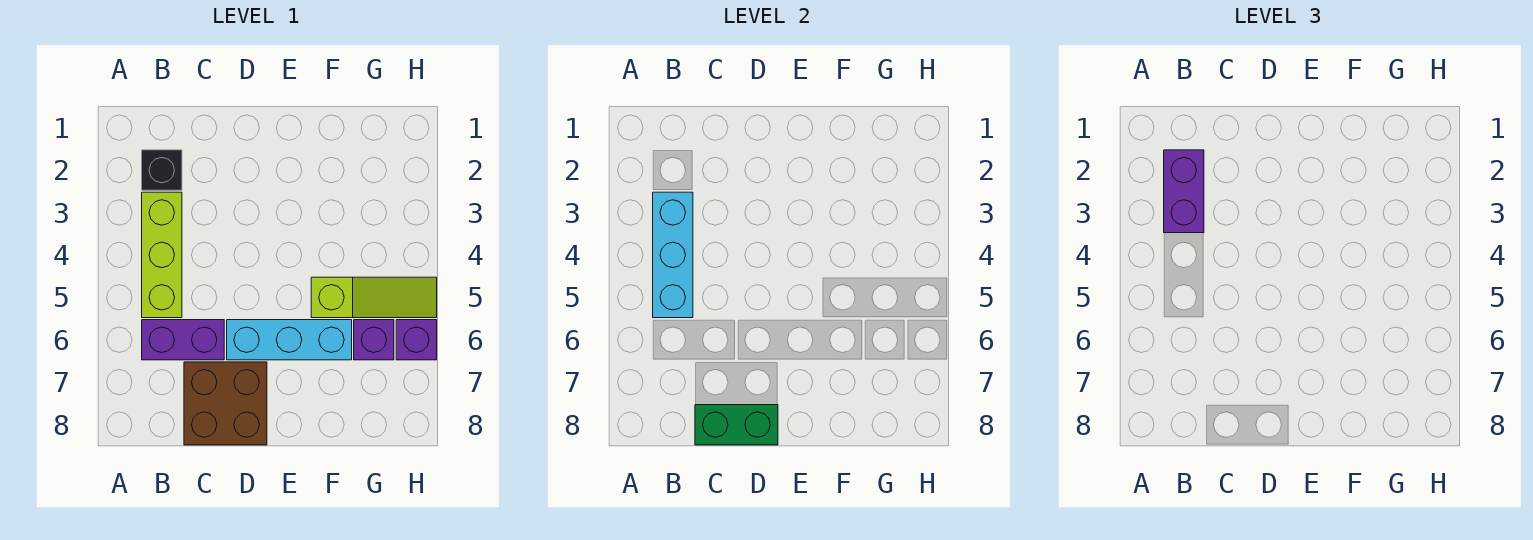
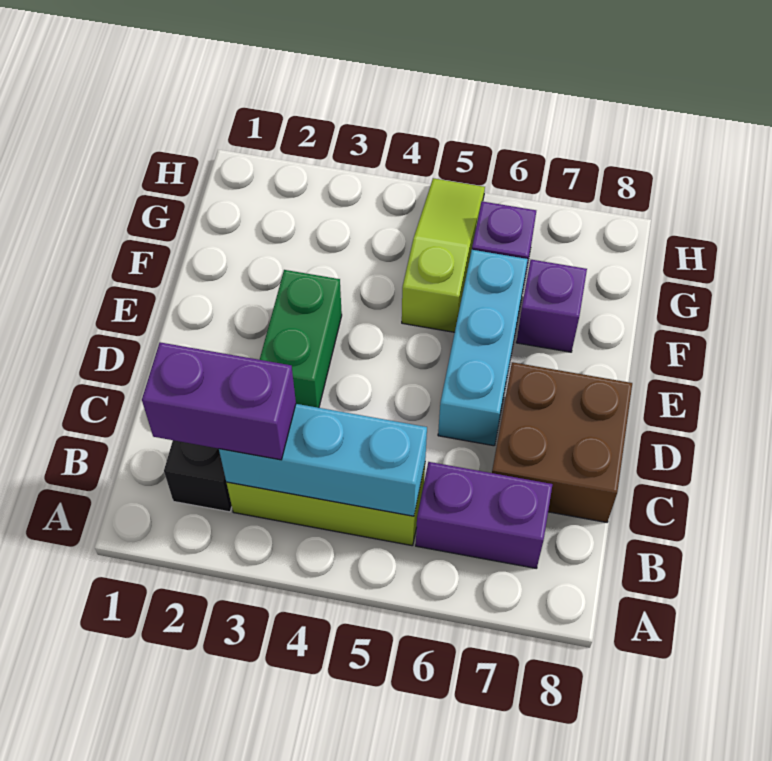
purple brick B6:C6 level 1 -> purple brick B6:B7 level 1
green brick C8:D8 level 2 -> green brick D3:E3 level 1
purple brick H6 level 1 -> purple brick F7 level 1

